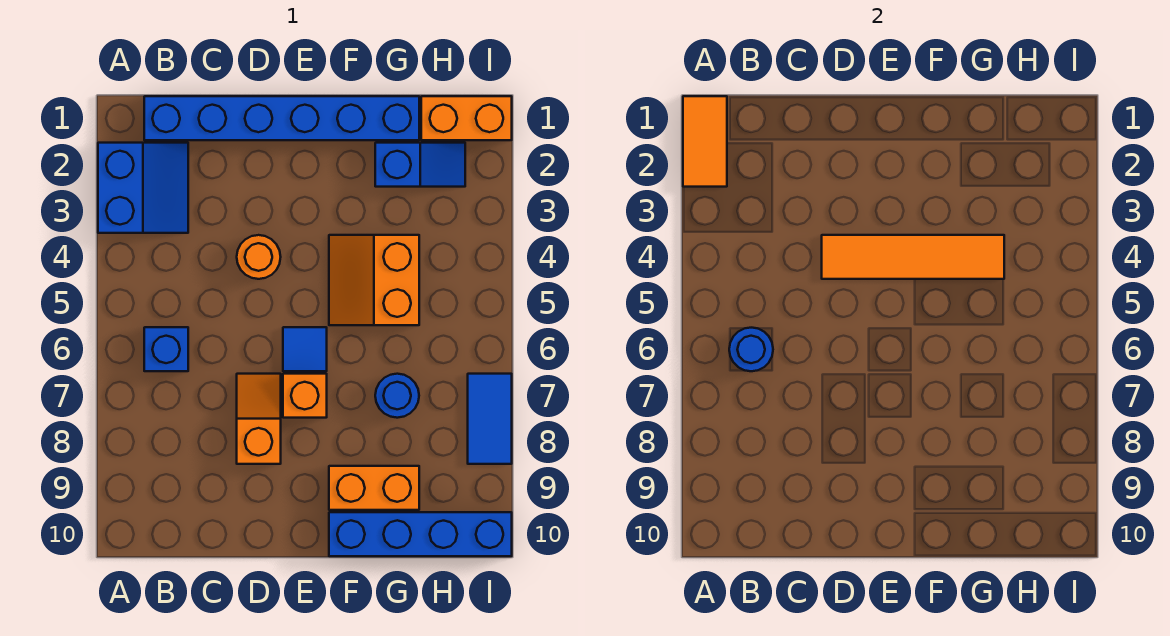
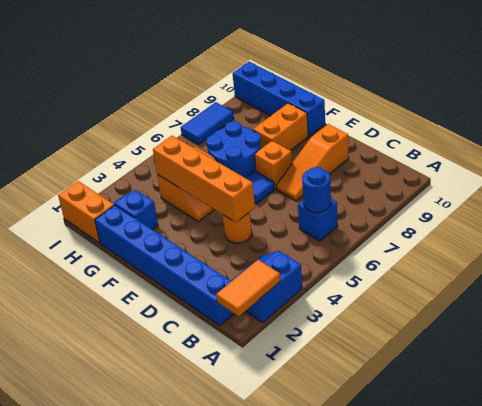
orange tile D4:G4 level 2 -> orange brick D4:G4 level 2
orange slope D7:D8 level 1 top 8 -> orange slope D7:D9 level 1 top 9
orange brick F9:G9 level 1 -> orange brick F8:F9 level 1
blue round brick G7 level 1 -> blue round brick F6:G7 level 1

